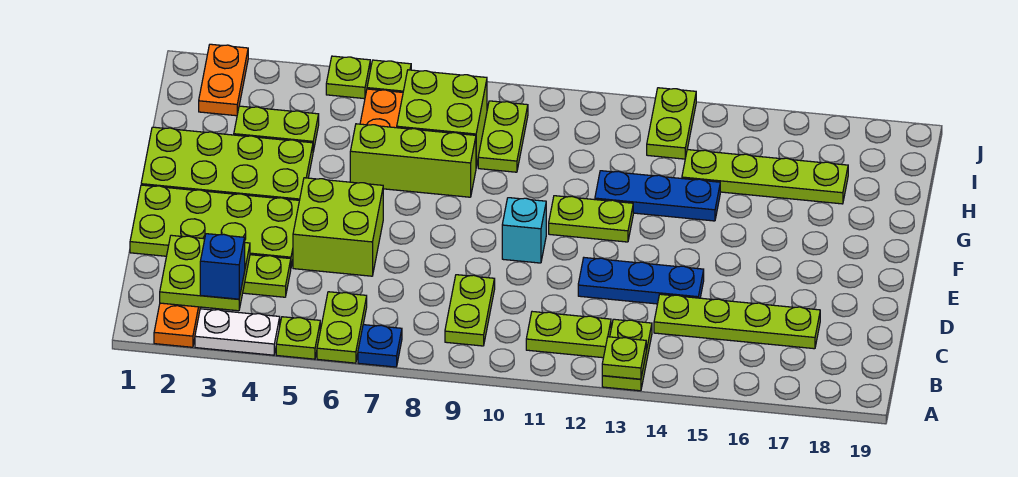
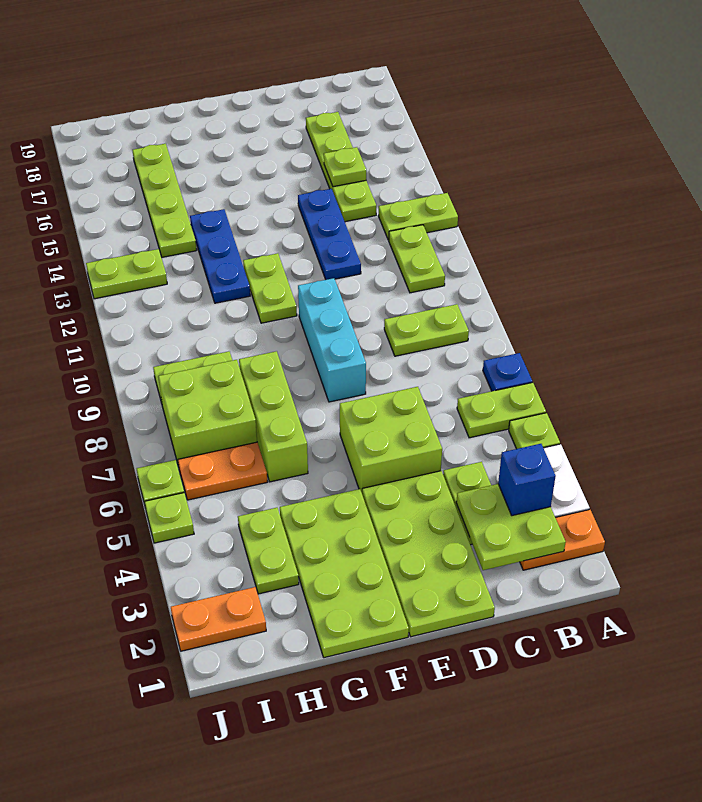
lime plate A13 level 2 -> lime plate C15 level 2
cyan brick E10 level 1 -> cyan brick E8:E10 level 1

